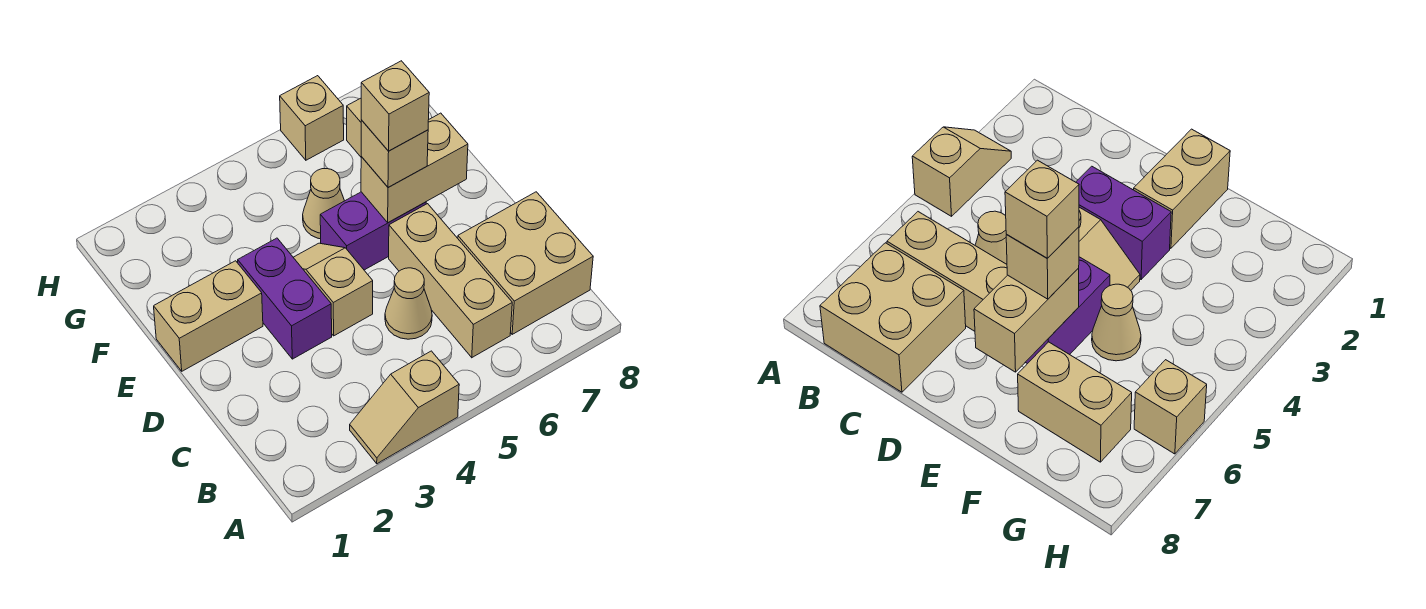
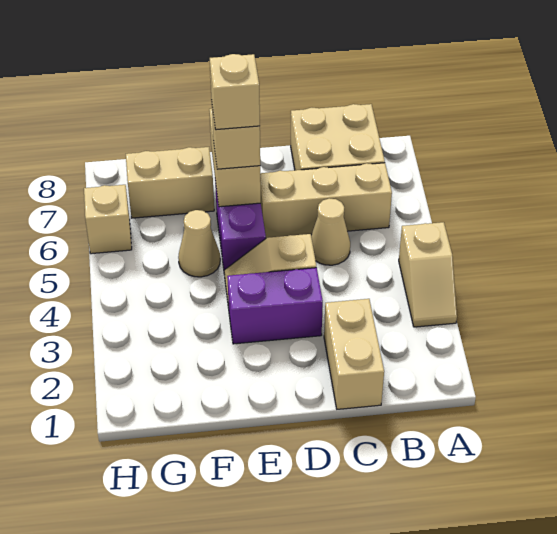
tan brick E1:E2 level 1 -> tan brick C1:C2 level 1

